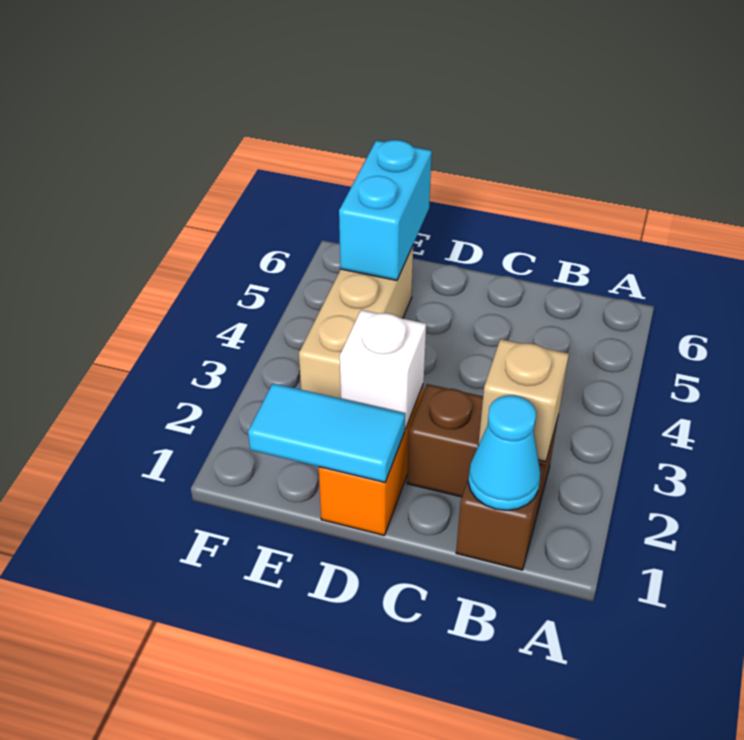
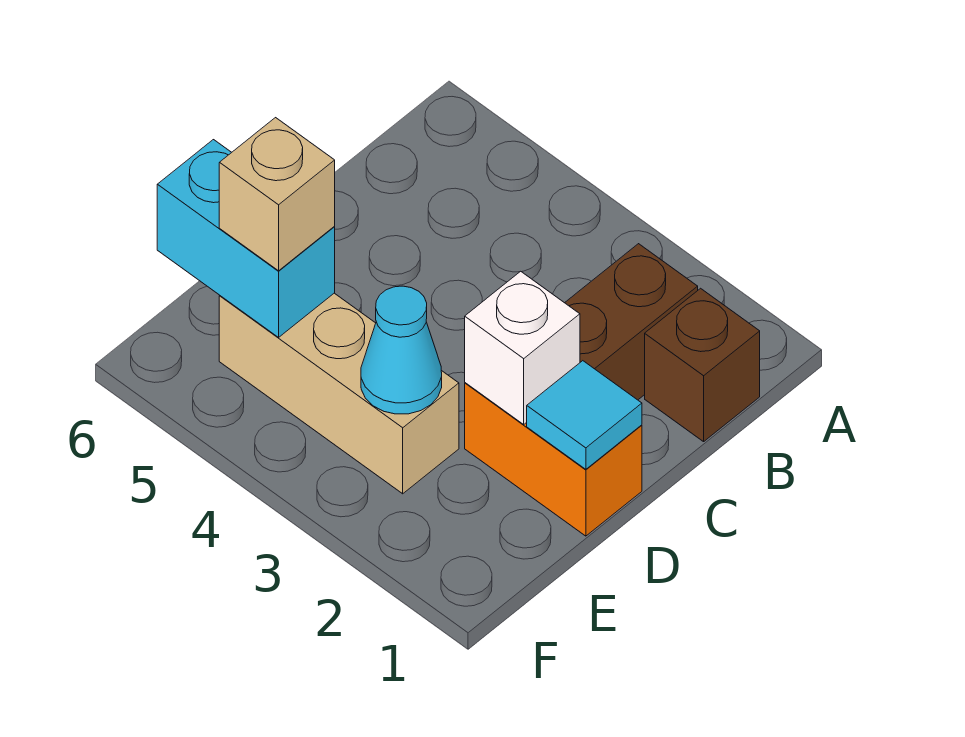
cyan cone B1 level 2 -> cyan cone E3 level 2
tan brick B2 level 2 -> tan brick E5 level 3
cyan tile D1:E1 level 2 -> cyan tile D1 level 2

